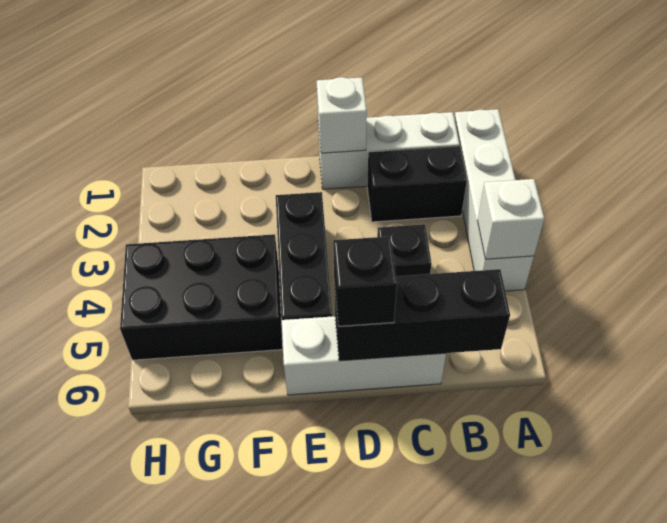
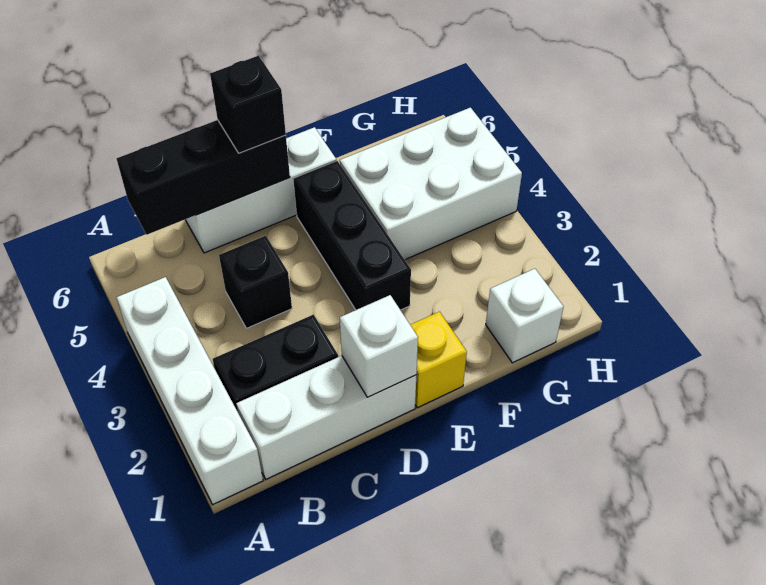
white brick A4 level 2 -> white brick G1 level 1
none -> yellow brick E1 level 1
black brick F4:H5 level 1 -> white brick F4:H5 level 1

